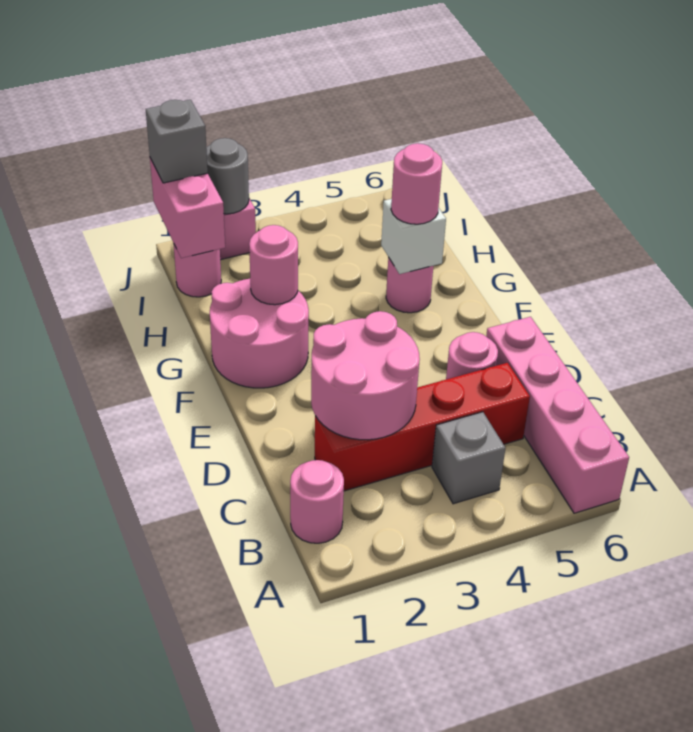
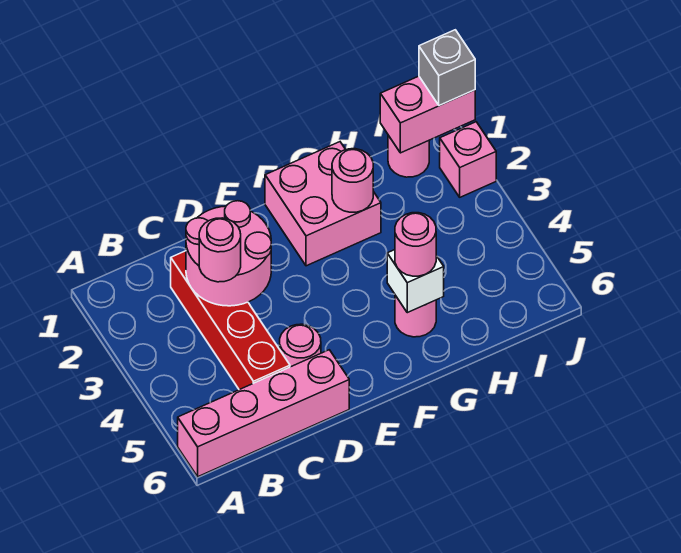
pink round brick B1 level 1 -> pink round brick C3 level 3
grey brick B4 level 1 -> none
pink round brick F1:G2 level 1 -> pink brick F1:G2 level 1
grey round brick J2 level 2 -> none

